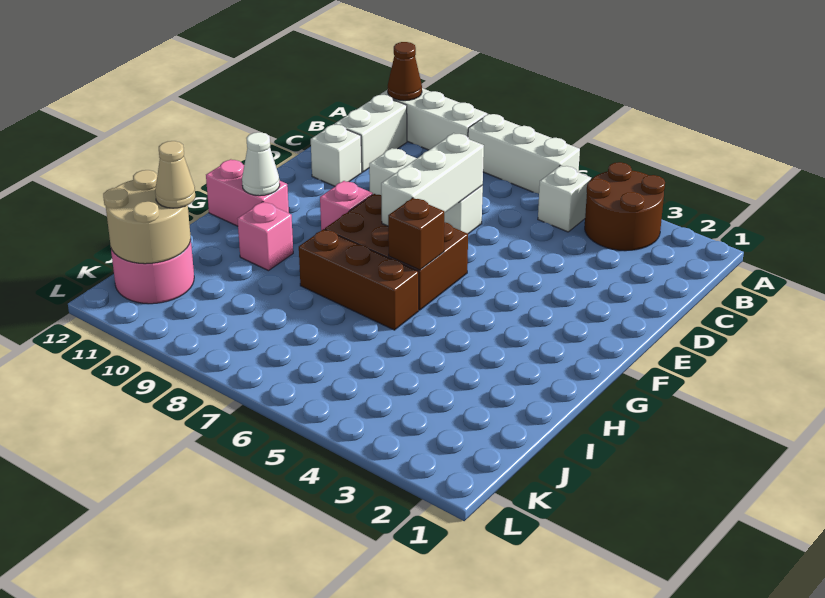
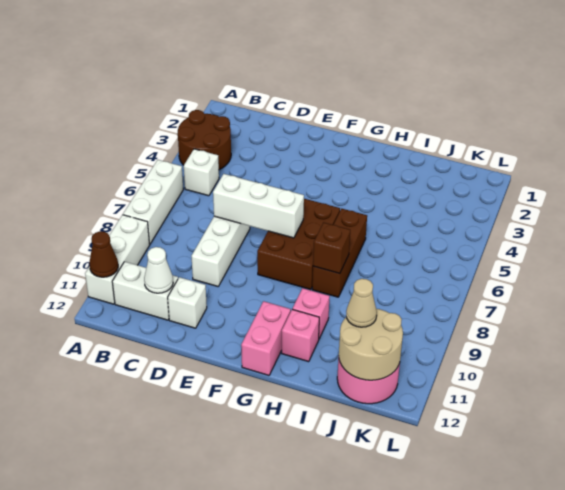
pink brick F9 level 1 -> pink brick H11 level 1
brown brick G6 level 2 -> brown brick H8 level 2
white cone G11 level 2 -> white cone C11 level 2

